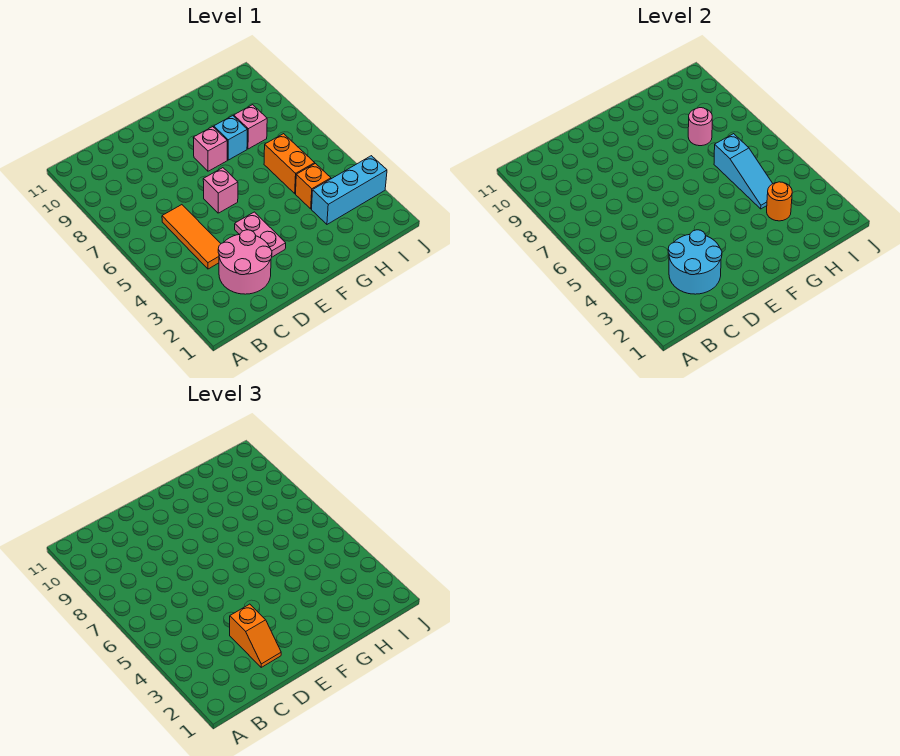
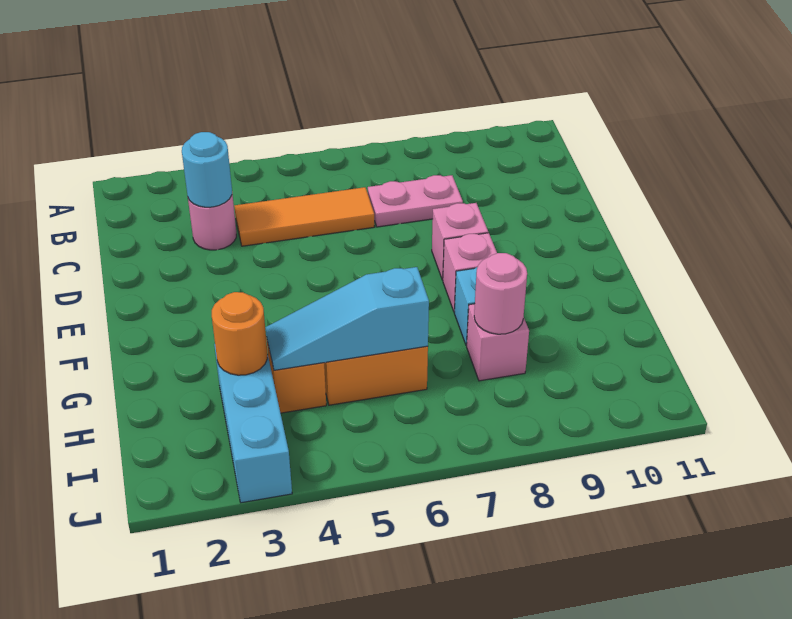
pink round brick C2:D3 level 1 -> pink round brick C3 level 1
cyan round brick C2:D3 level 2 -> cyan round brick C3 level 2
orange slope D2:D3 level 3 top 3 -> none
pink plate E3:E4 level 1 -> pink plate C7:C8 level 1
pink brick E6 level 1 -> pink brick E8 level 1

